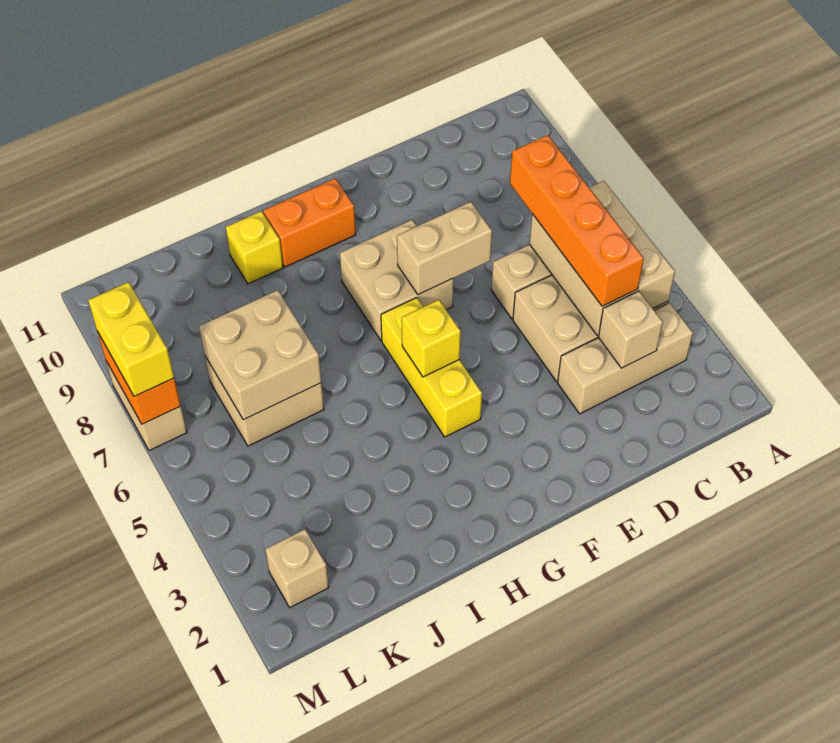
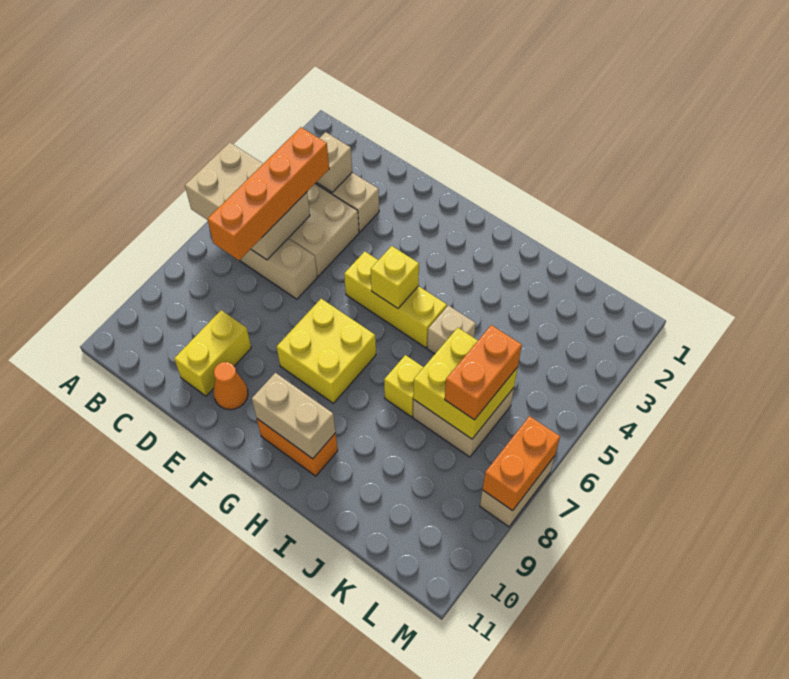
tan brick B4:C6 level 2 -> tan brick A5:C6 level 2
tan brick E7:F7 level 2 -> tan brick G10:H10 level 2
none -> orange cone E10 level 1
tan brick F7:G8 level 1 -> yellow brick F7:G8 level 1
yellow brick G4:G6 level 1 -> yellow brick F5:H5 level 1
yellow brick I10 level 1 -> yellow brick I7 level 1
tan brick J6:K7 level 2 -> yellow brick J6:K7 level 2
none -> orange brick K6:K7 level 3
tan brick L2 level 1 -> tan brick I5 level 1
yellow brick M7:M8 level 3 -> yellow brick D9:D10 level 1

